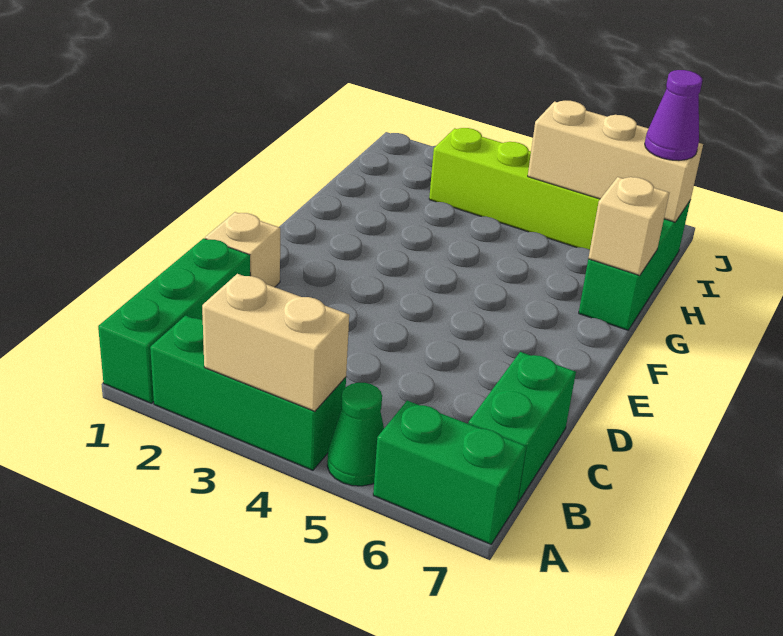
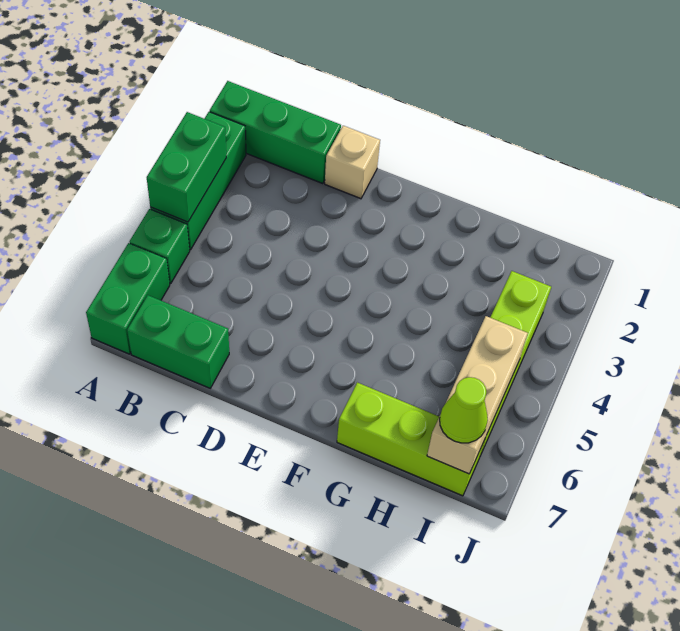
tan brick A3:A4 level 2 -> green brick A3:A4 level 2
green cone A5 level 1 -> green brick A5 level 1
green brick G7:I7 level 1 -> lime brick G7:I7 level 1
tan brick G7 level 2 -> none
purple cone I7 level 3 -> lime cone I7 level 3

